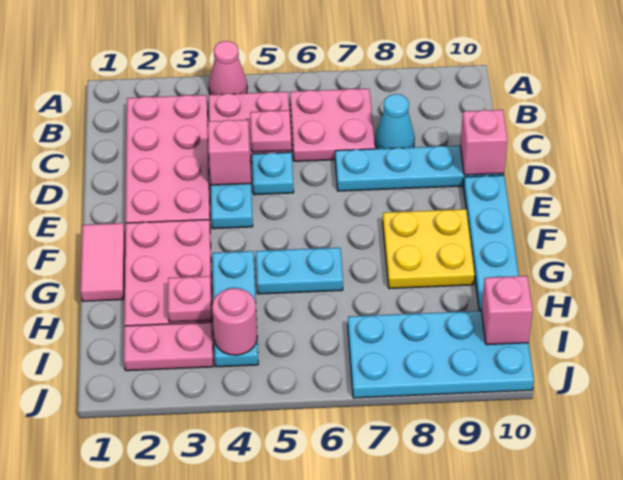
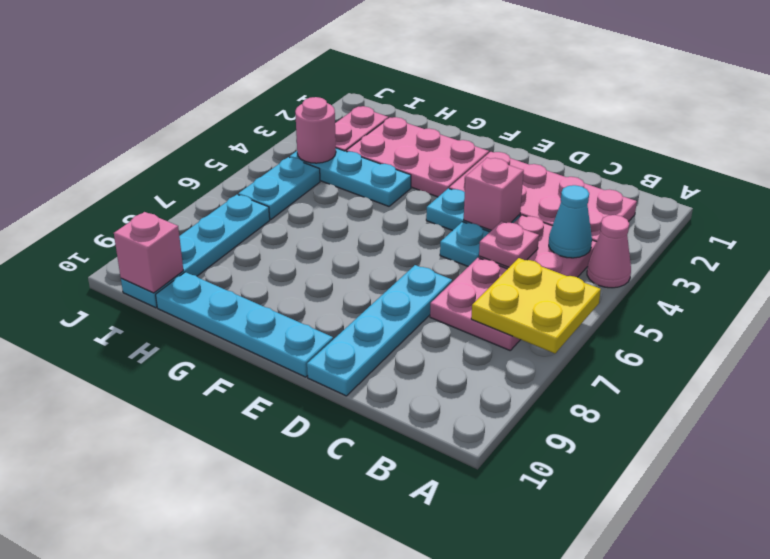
cyan cone C8 level 1 -> cyan cone B4 level 2
pink brick D10 level 2 -> none
pink tile F1:G1 level 1 -> none
yellow plate F8:G9 level 1 -> yellow plate A6:B7 level 2
cyan plate G5:G6 level 1 -> cyan plate I5:I6 level 1
pink plate H3 level 2 -> none
cyan plate I7:J10 level 1 -> cyan plate I7:I10 level 1

